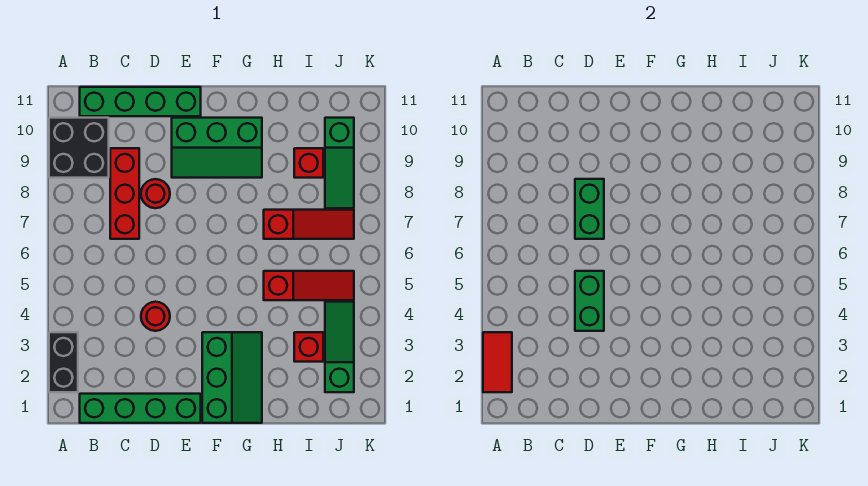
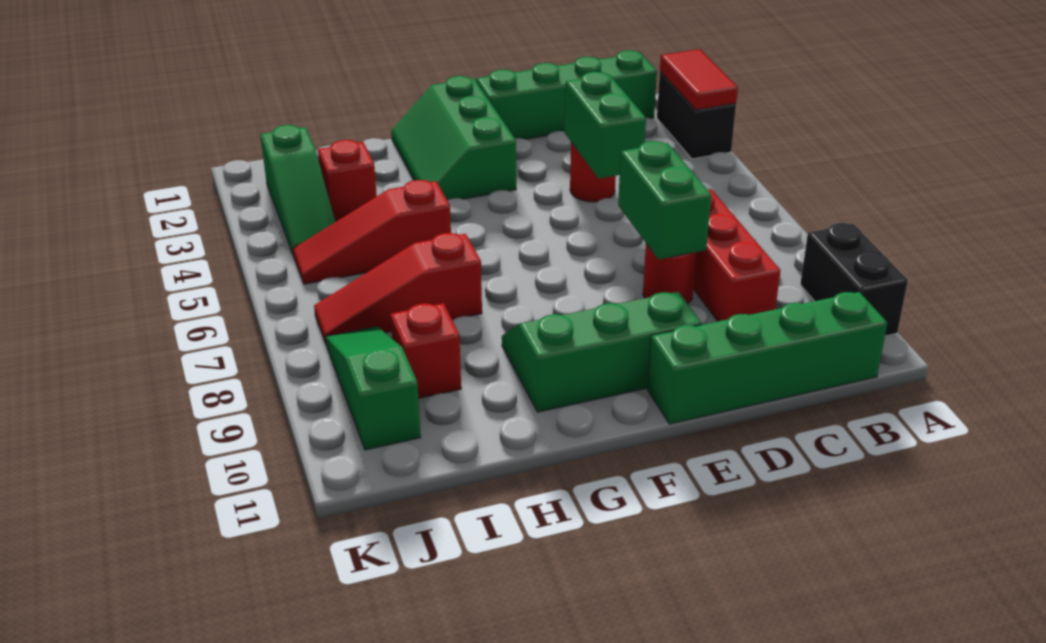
black brick A9:B10 level 1 -> black brick A9:A10 level 1

